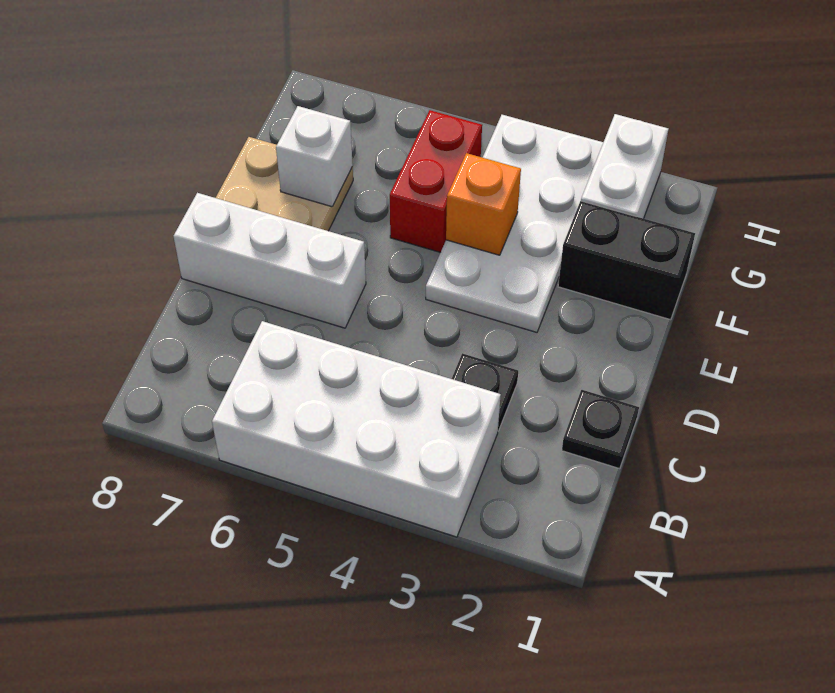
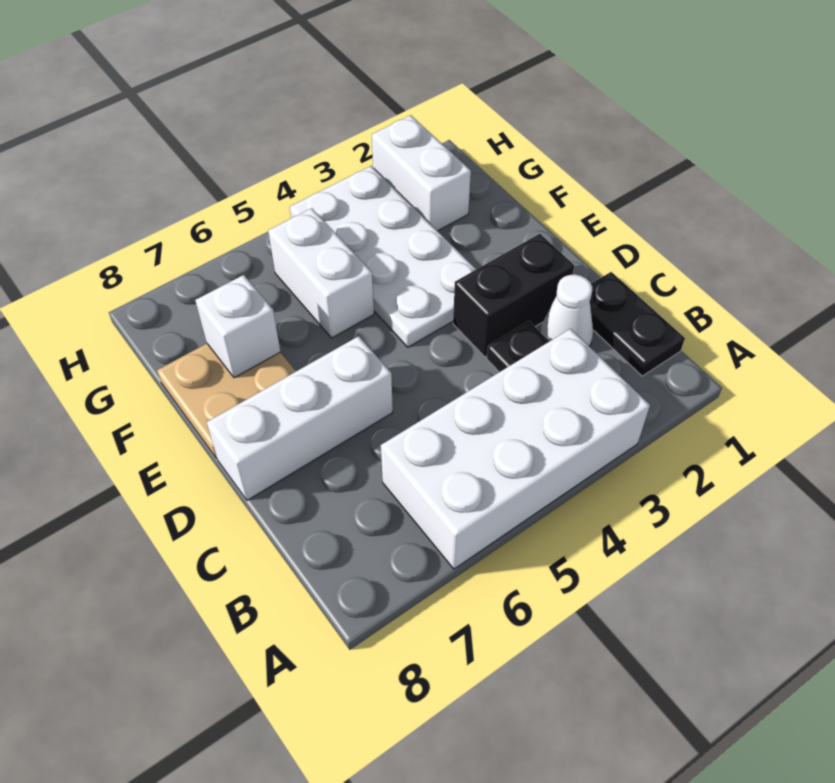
black plate C1 level 1 -> black plate B1:C1 level 1
none -> white cone C2 level 1
black brick F1:F2 level 1 -> black brick D2:D3 level 1
orange brick F4 level 2 -> none
red brick F5:G5 level 1 -> white brick F5:G5 level 1

